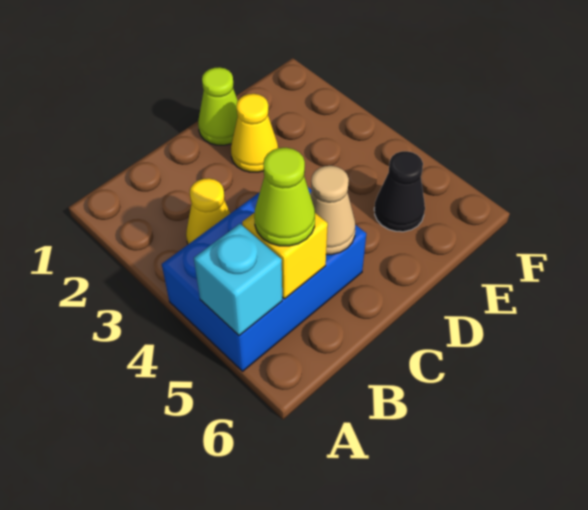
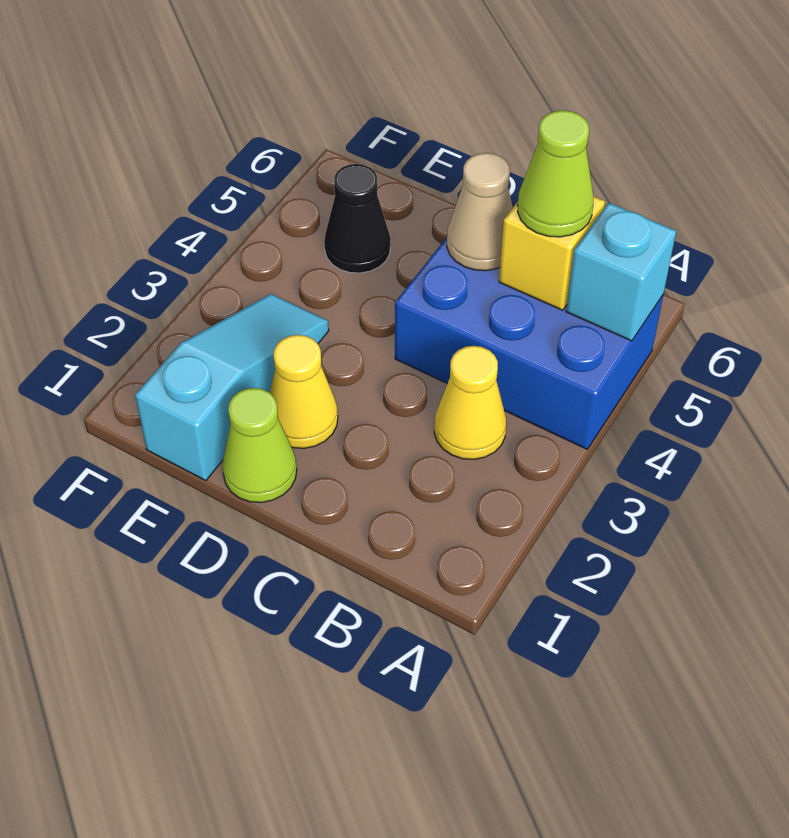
none -> cyan slope E1:E3 level 1 top 1

